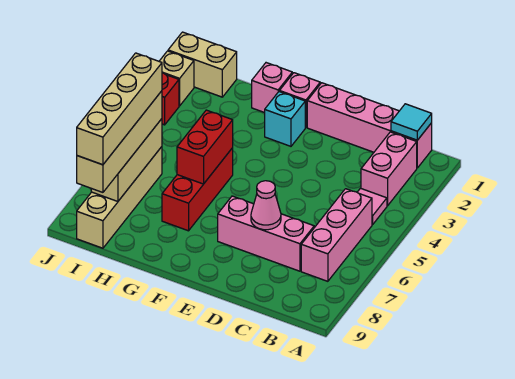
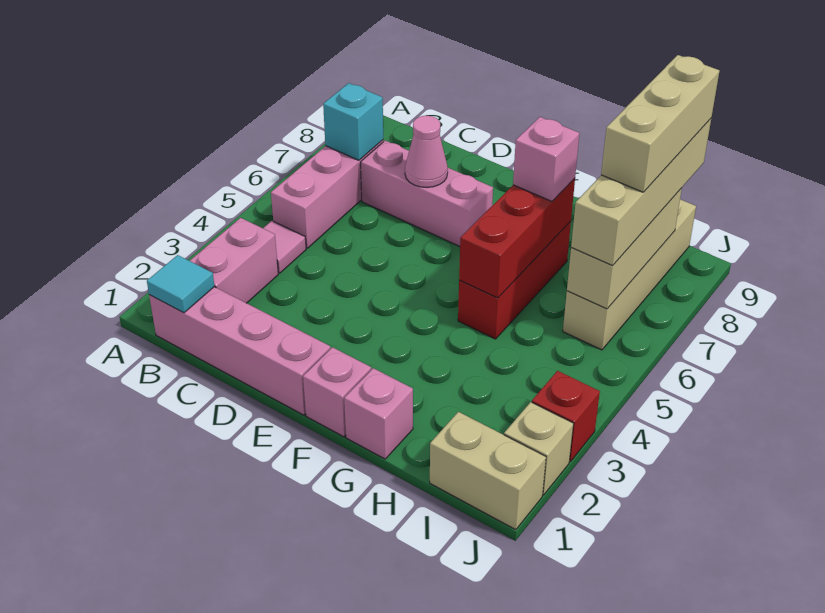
cyan brick F2 level 1 -> cyan brick B7 level 2
red brick G5:G6 level 2 -> red brick G5:G7 level 2
none -> pink brick G7 level 3
tan brick I6:I9 level 4 -> tan brick I7:I9 level 4

